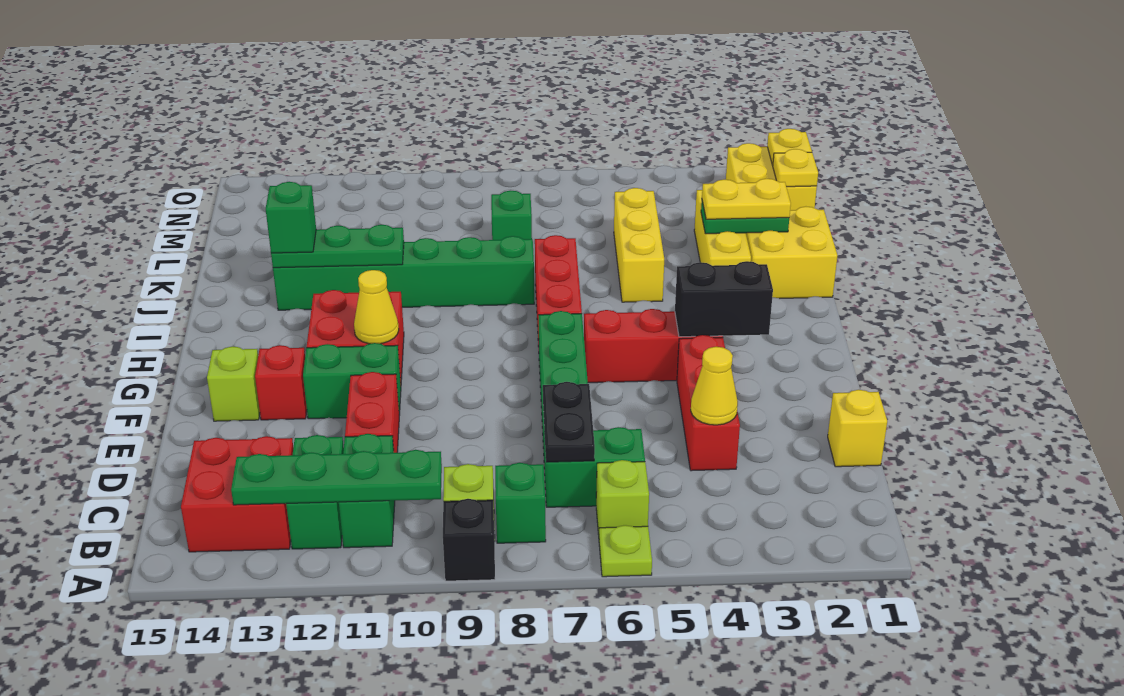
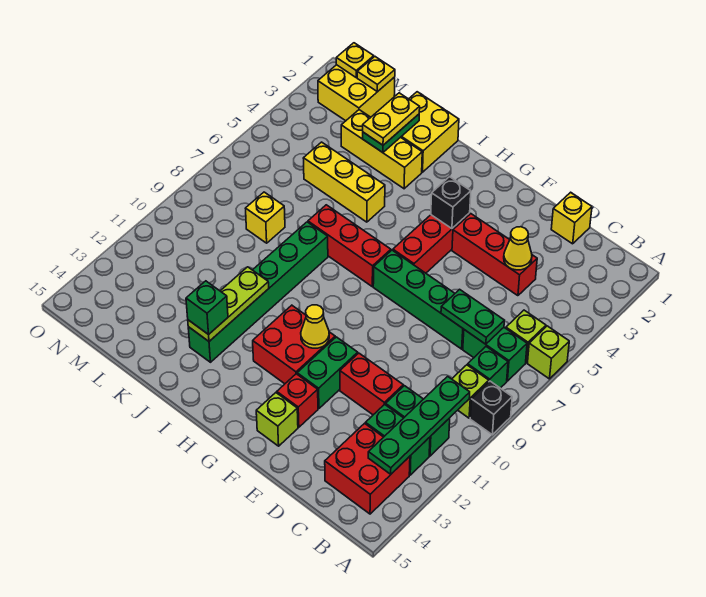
lime plate A6 level 1 -> lime brick A6 level 1
green brick C6:C7 level 1 -> green brick B7:C7 level 1
black plate C7:D7 level 2 -> green plate C7:D7 level 2
black brick G3:G4 level 2 -> black brick G4 level 2
green plate J11:J13 level 2 -> lime plate J11:J13 level 2
green brick L8 level 1 -> yellow brick L8 level 1

